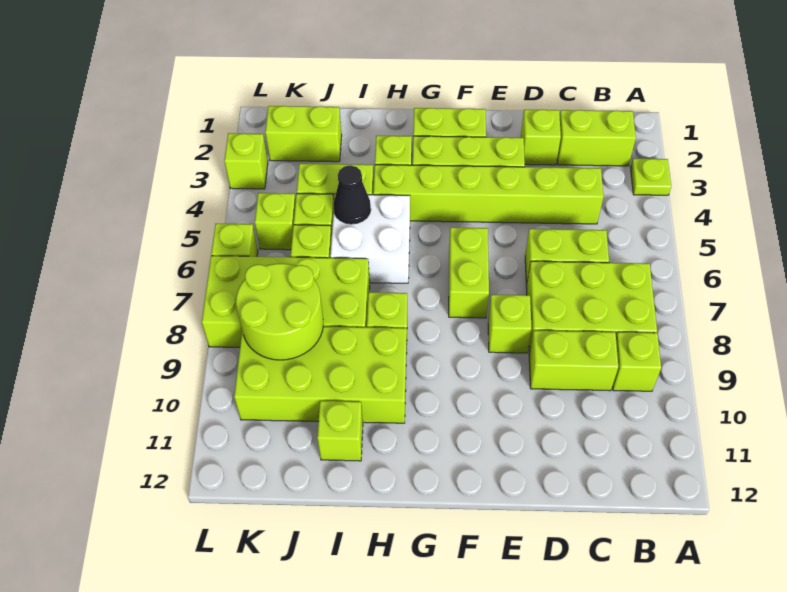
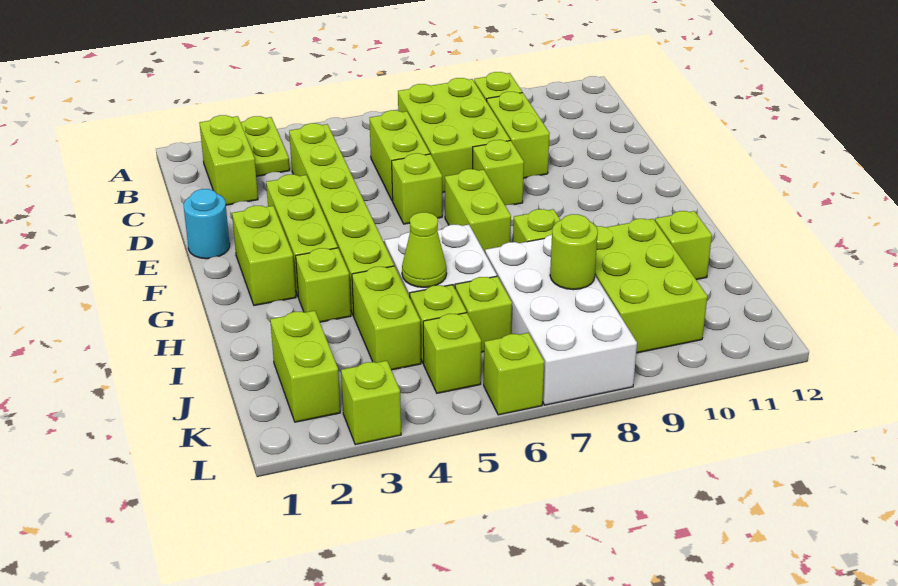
lime plate A3 level 1 -> lime plate A3:B3 level 1
lime brick D2 level 1 -> lime brick E6 level 1
none -> cyan round brick E1 level 1
lime brick F6:F7 level 1 -> lime brick F7:G7 level 1
lime brick H9:K10 level 1 -> lime brick I9:K10 level 1
black cone I5 level 2 -> lime cone I5 level 2
lime brick I7:L8 level 1 -> white brick I7:L8 level 1
lime round brick J8:K9 level 2 -> lime round brick J8 level 2

